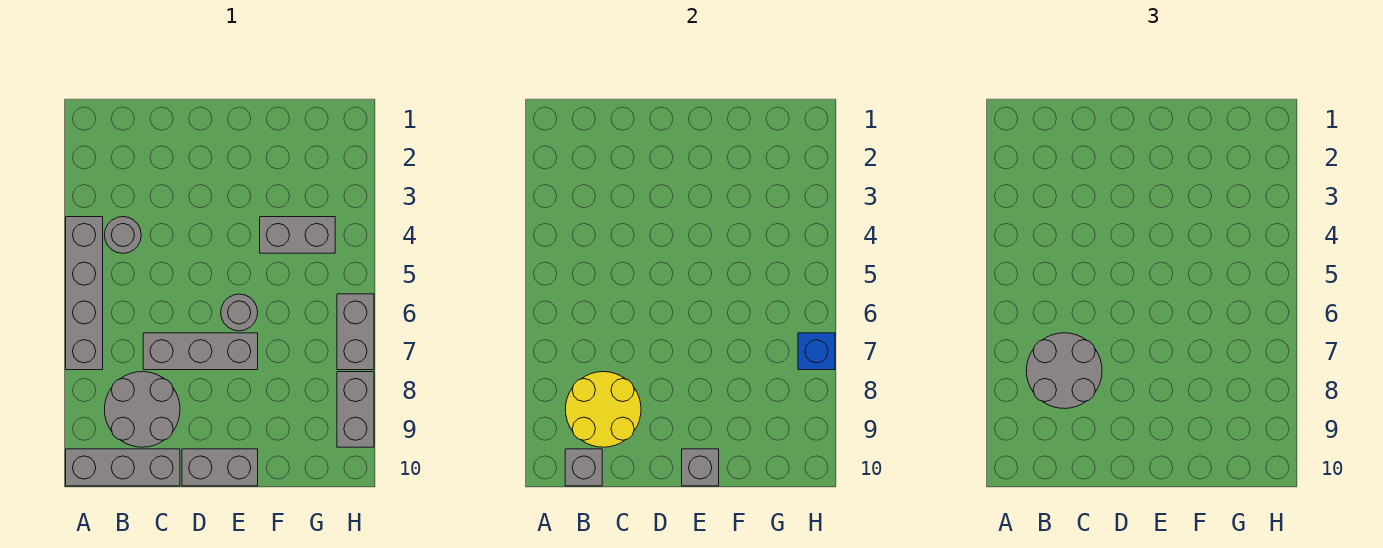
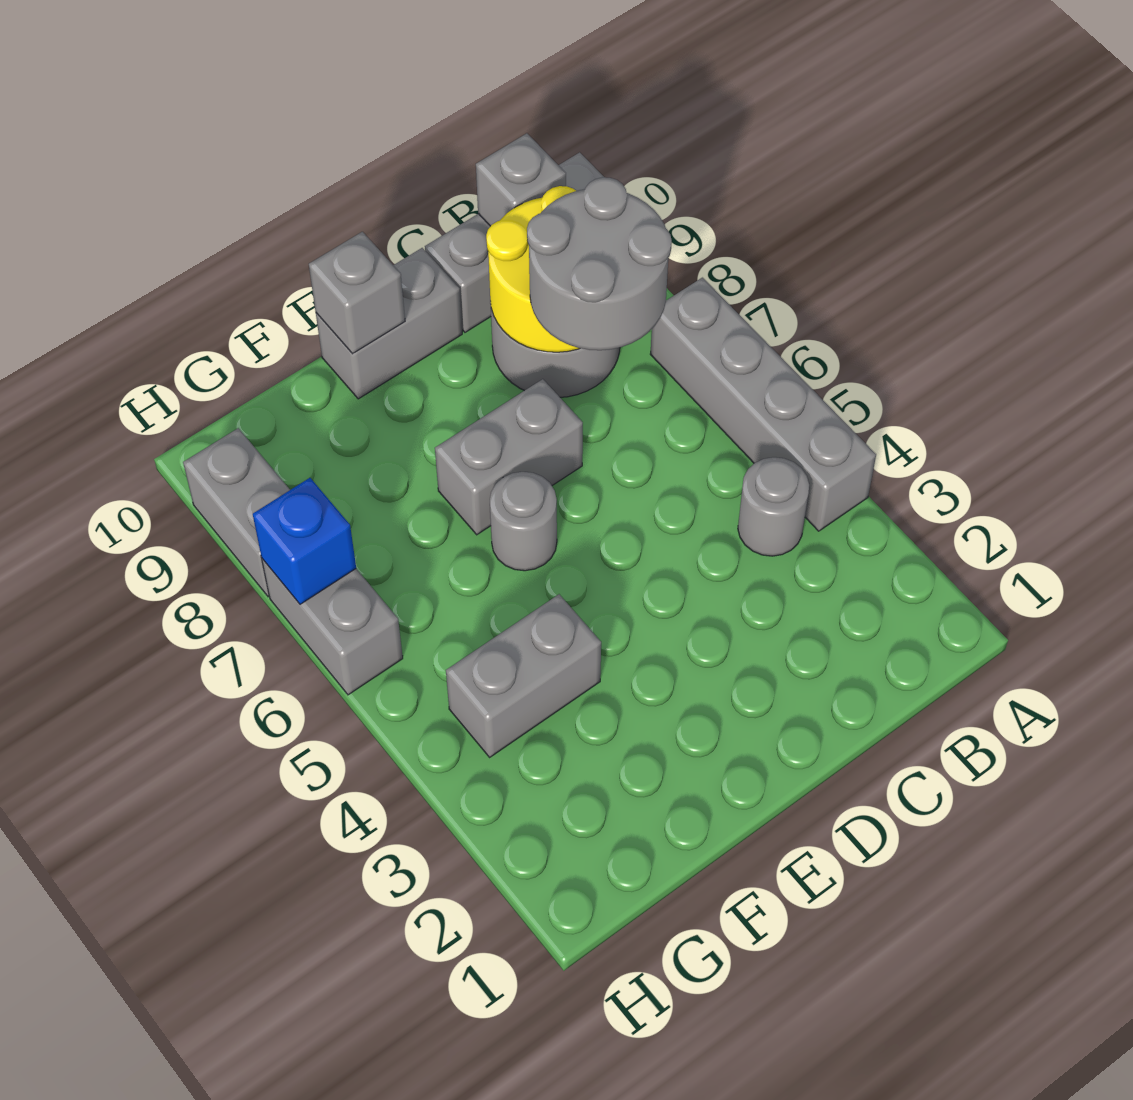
grey brick C7:E7 level 1 -> grey brick D7:E7 level 1

